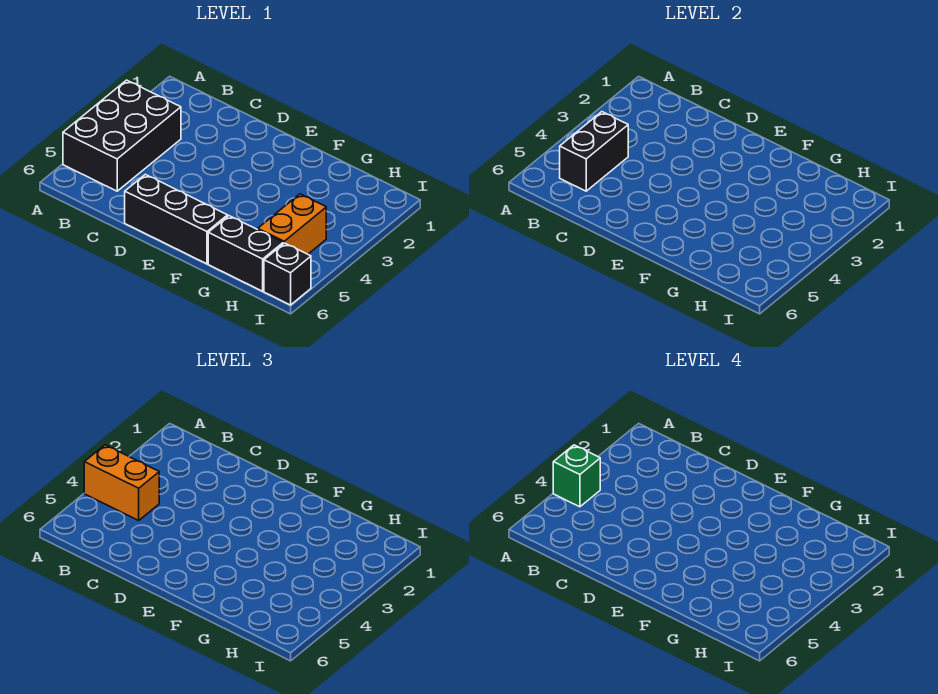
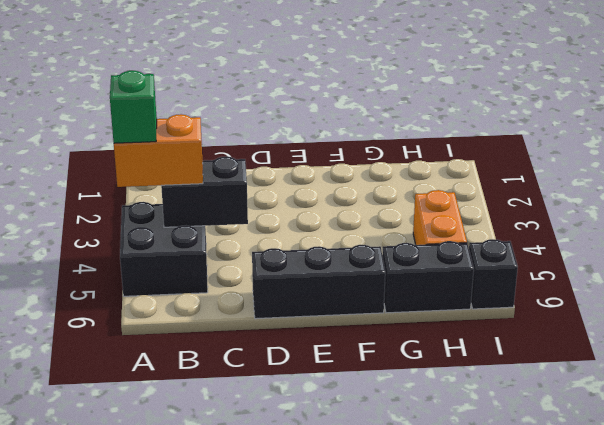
black brick A3:B5 level 1 -> black brick A4:B5 level 1
black brick B4:B5 level 2 -> black brick B4:C4 level 2

